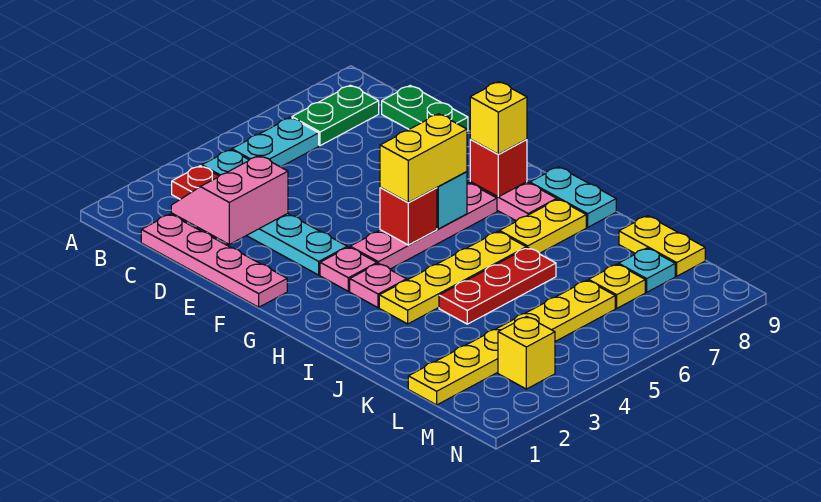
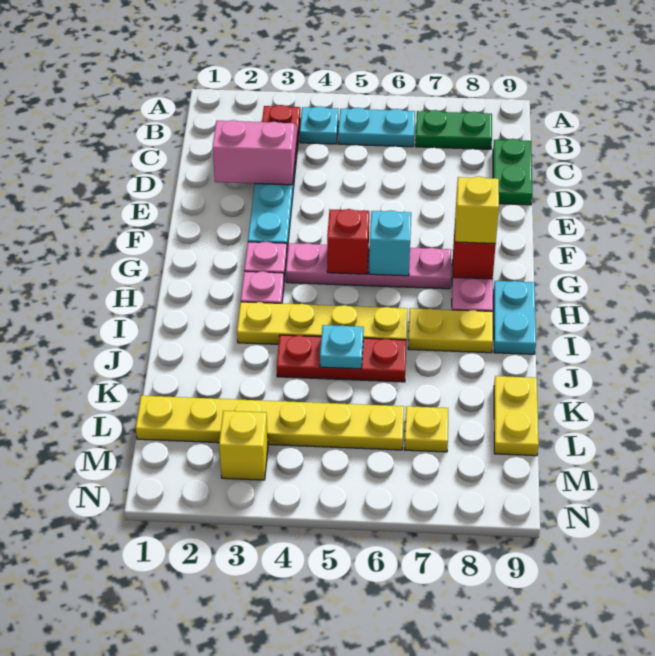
pink plate C1:F1 level 1 -> none
yellow brick G5:G6 level 3 -> none
cyan plate L8 level 1 -> cyan plate J5 level 2

